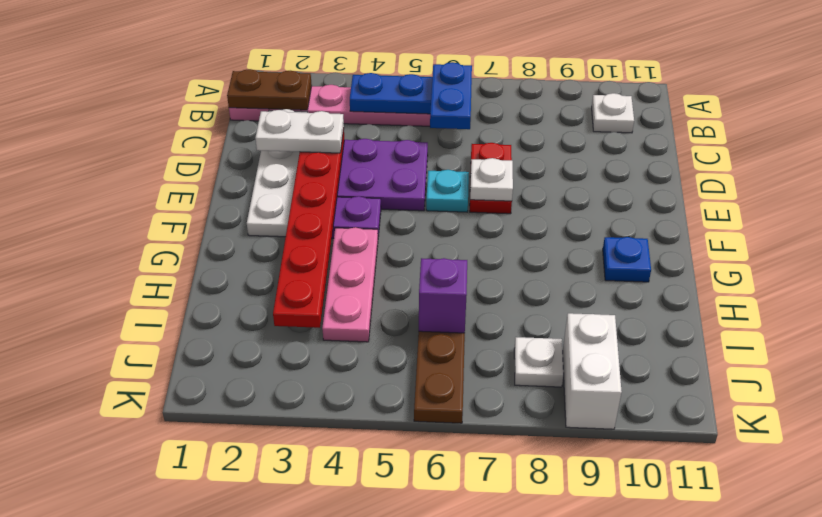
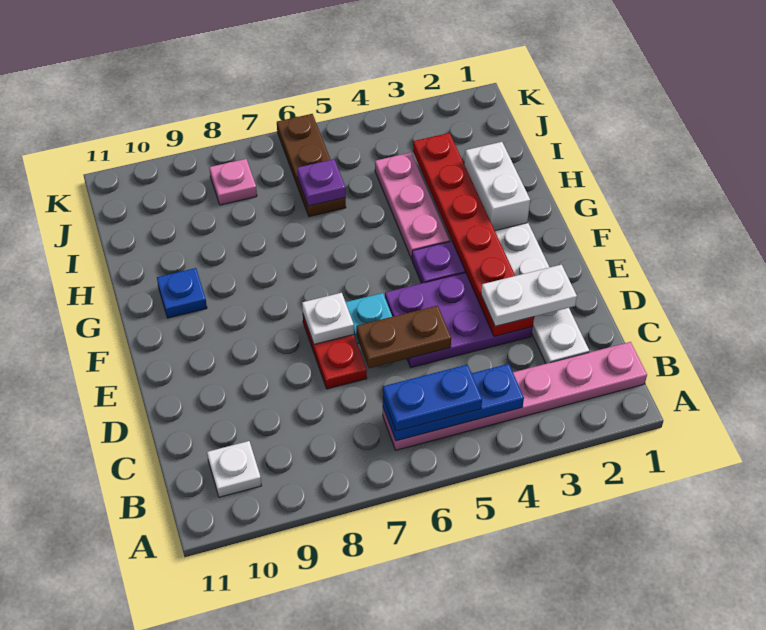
brown plate B1:B2 level 2 -> brown plate D5:D6 level 2
blue plate B6:C6 level 3 -> blue plate B5:B6 level 3
purple brick I6 level 2 -> purple plate I6 level 2
white plate J8 level 1 -> pink plate J8 level 1
white brick J9:K9 level 1 -> white brick G2:H2 level 1

